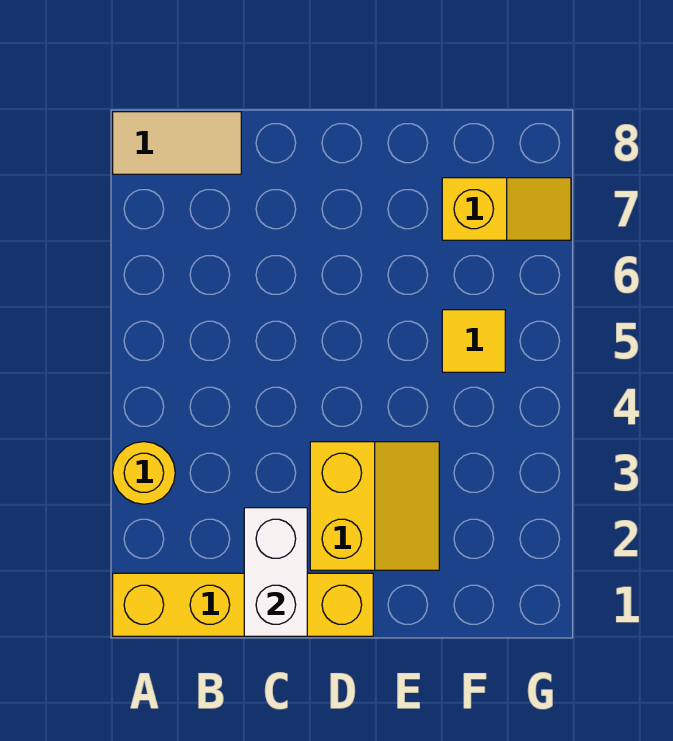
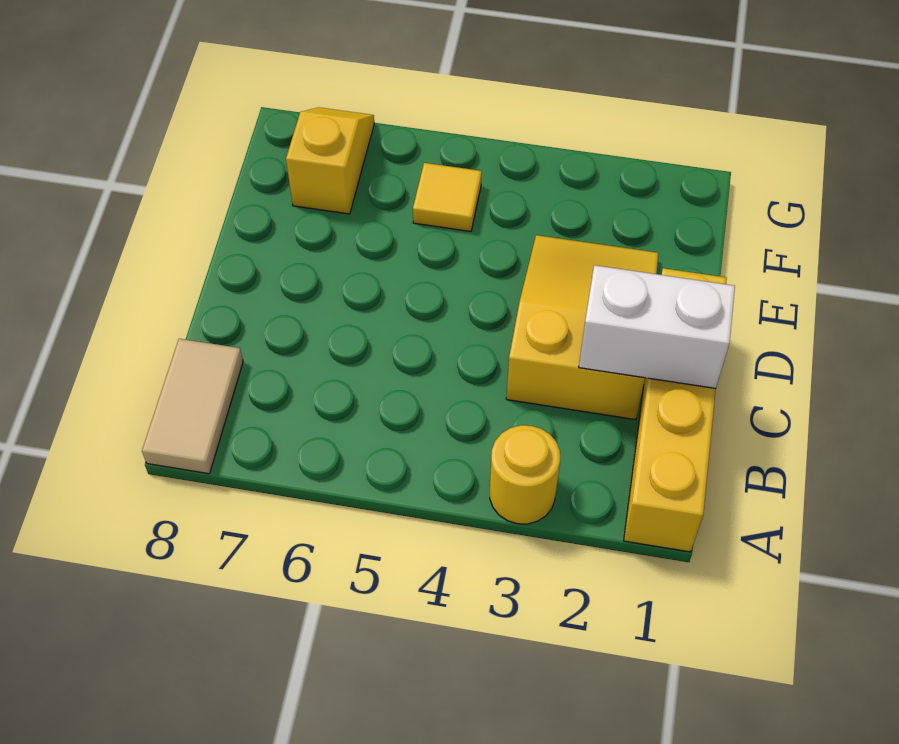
yellow slope D2:E3 level 1 top D -> yellow slope C2:E3 level 1 top C

